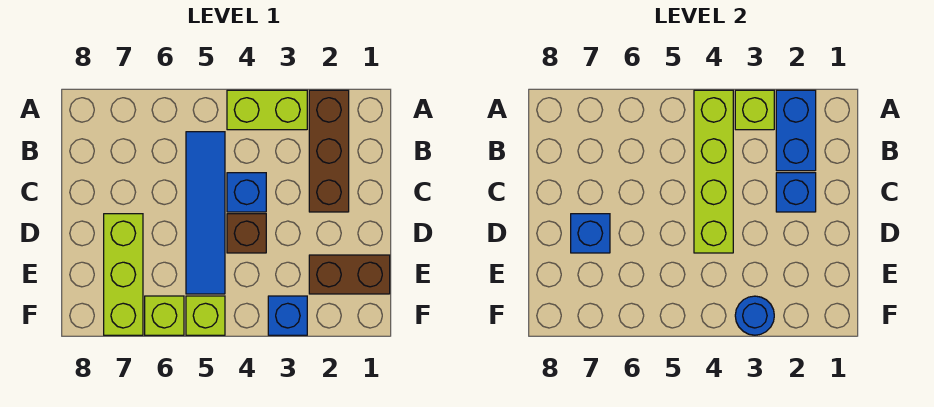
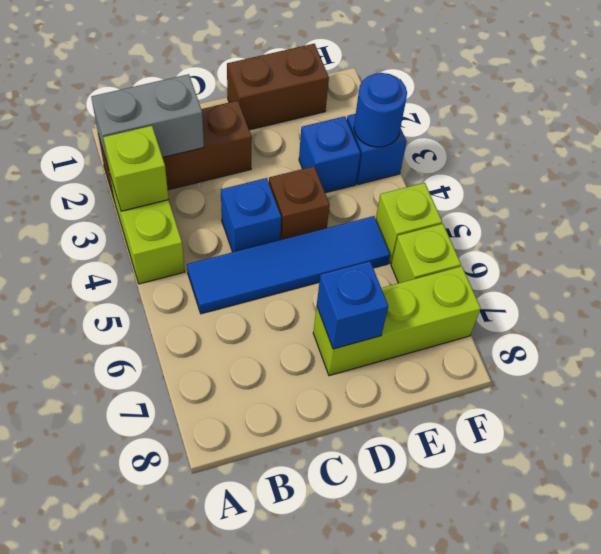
blue brick A2:B2 level 2 -> grey brick A2:B2 level 2
lime brick A4:D4 level 2 -> none
blue brick C2 level 2 -> blue brick E3 level 1
brown brick E1:E2 level 1 -> brown brick D1:E1 level 1

